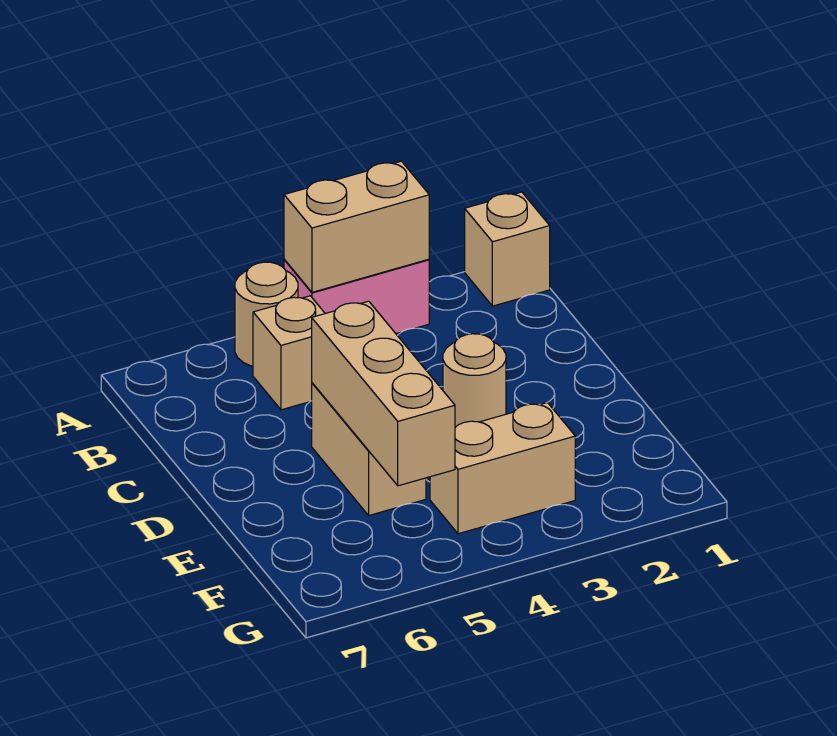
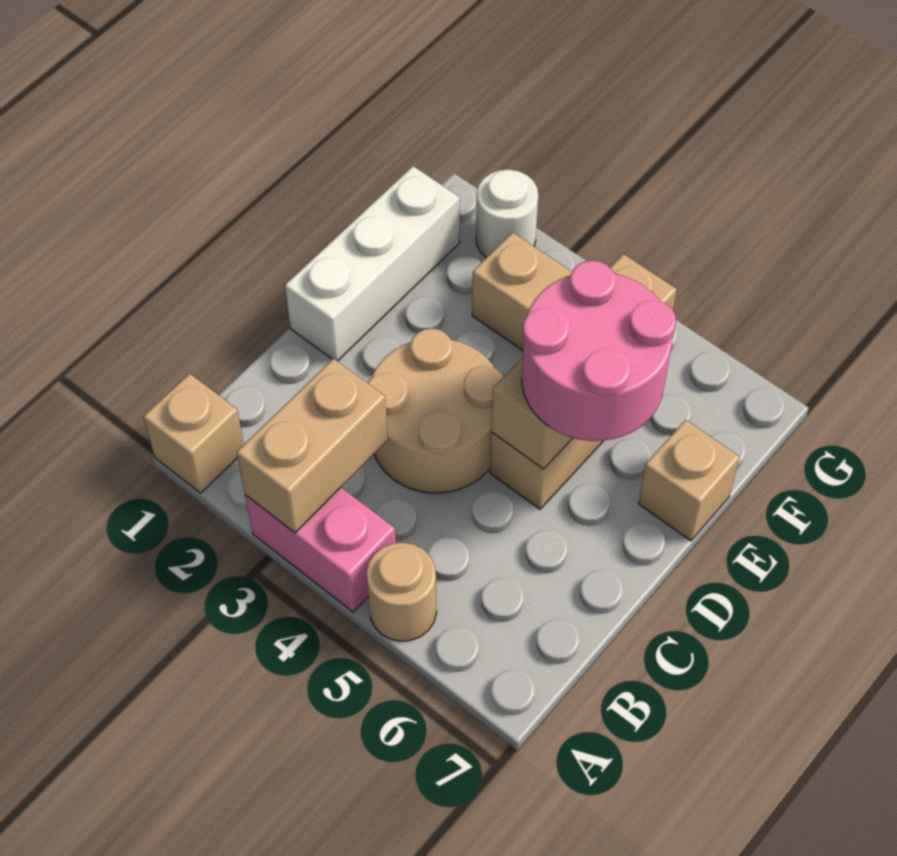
tan brick A3:A4 level 2 -> tan brick A3:B3 level 2
tan brick B5 level 1 -> tan brick E7 level 1
none -> white brick D1:F1 level 1
tan round brick D3 level 1 -> tan round brick C3:D4 level 1
none -> pink round brick D5:E6 level 3
none -> white round brick G2 level 1

